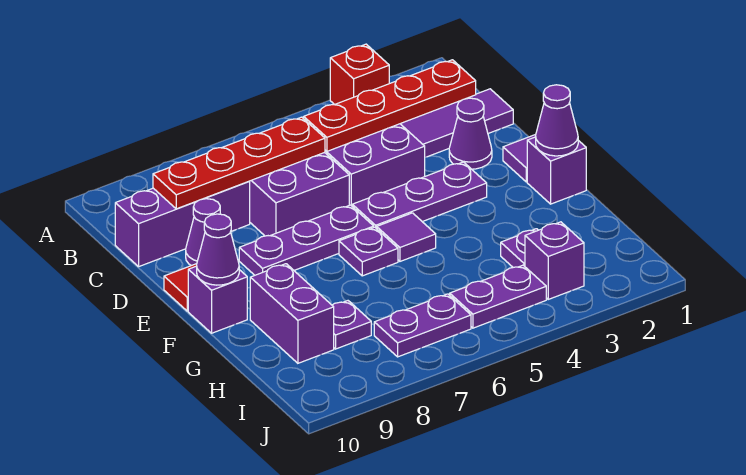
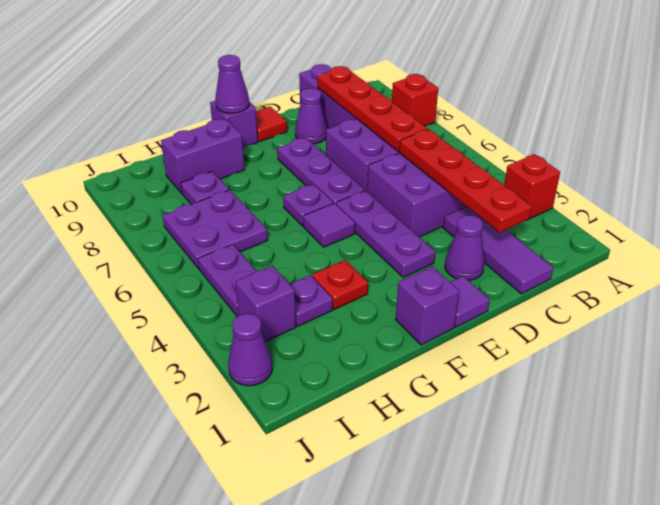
none -> red brick A8 level 1
purple cone F1 level 2 -> purple cone J2 level 1
none -> red plate G3 level 1
purple plate I6:I7 level 1 -> purple plate H6:I7 level 1

